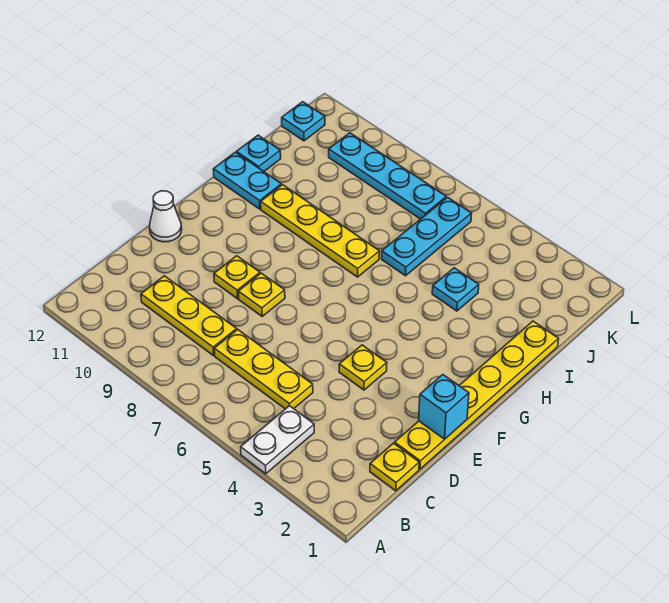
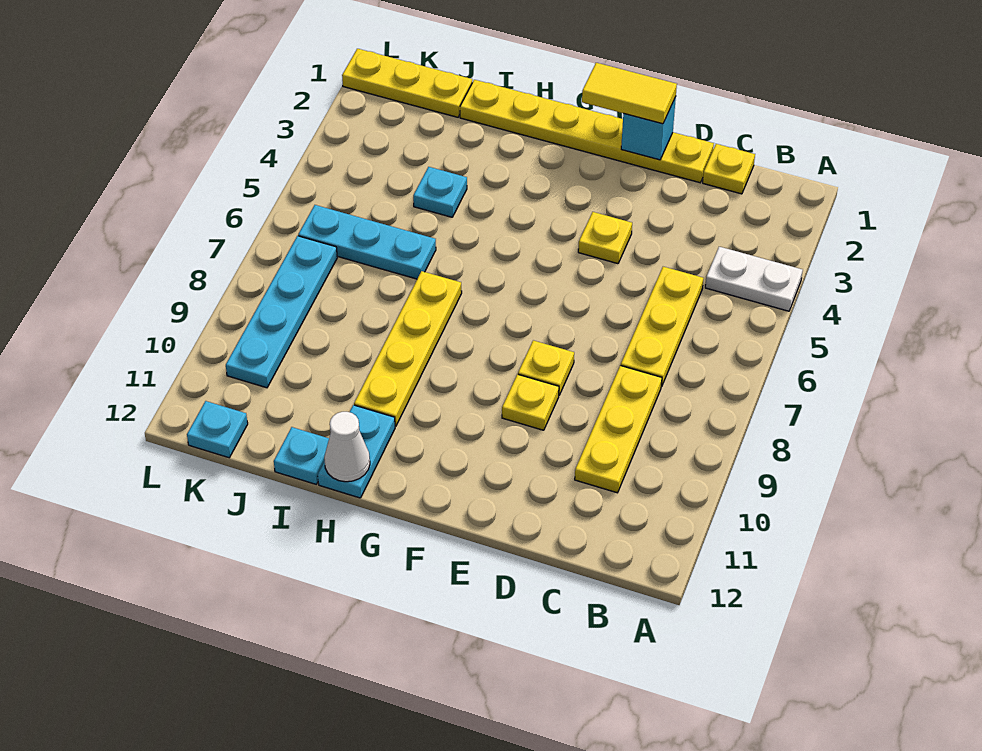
none -> yellow tile E1:F1 level 3
white cone E12 level 1 -> white cone H12 level 2
none -> yellow plate J1:L1 level 1

